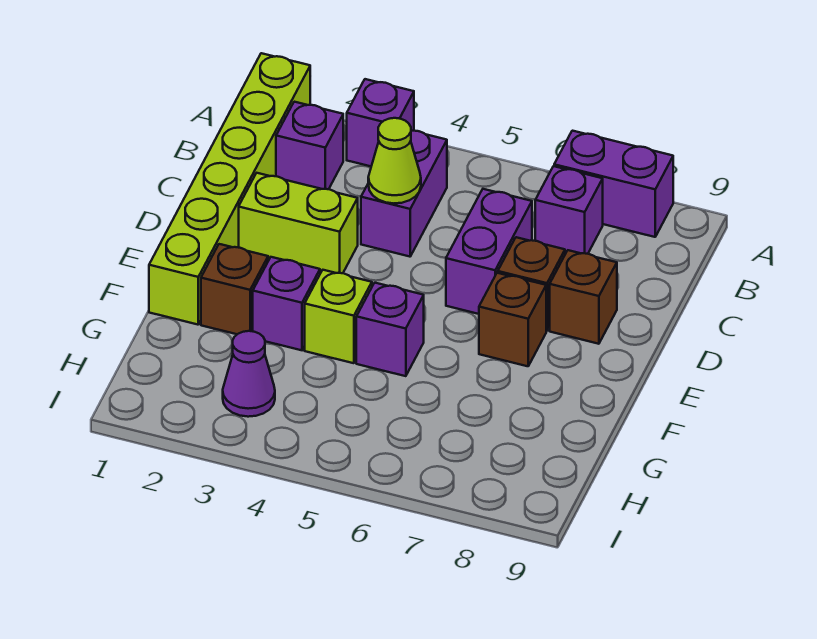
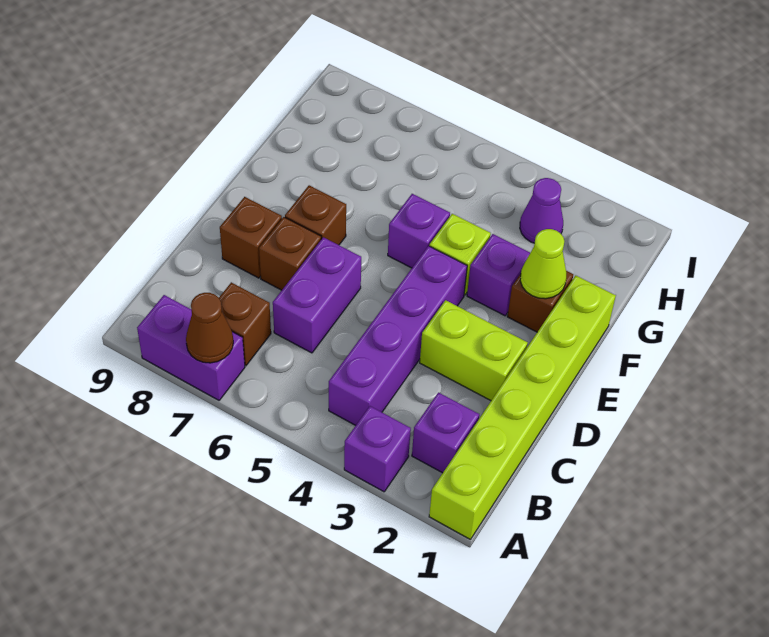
none -> brown cone A7 level 2
purple brick B4:C4 level 1 -> purple brick B4:E4 level 1
purple brick B7 level 1 -> brown brick B7 level 1
lime cone C4 level 2 -> lime cone F2 level 2

